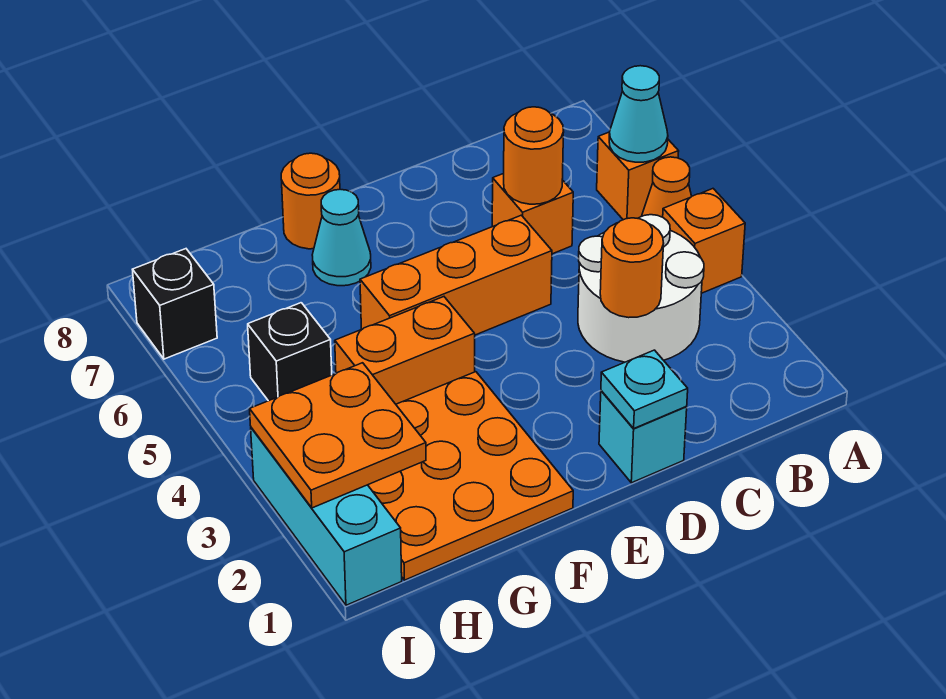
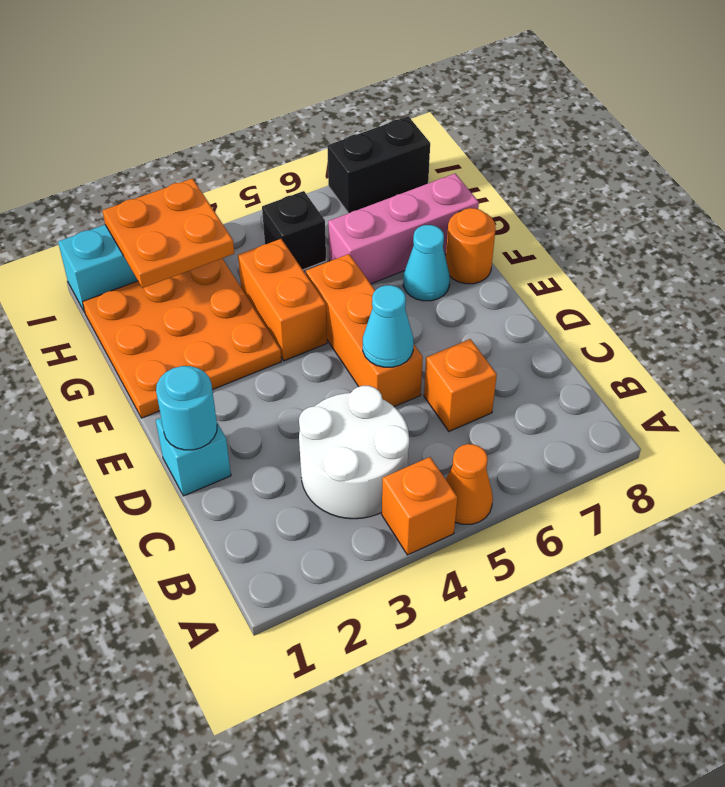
orange brick A6 level 1 -> none
cyan cone A6 level 2 -> cyan cone D5 level 2
orange round brick C3 level 2 -> none
orange round brick C6 level 2 -> none
cyan plate D1 level 2 -> cyan round brick D1 level 2
none -> pink brick G6:G8 level 1
black brick I7 level 1 -> black brick I7:I8 level 1

